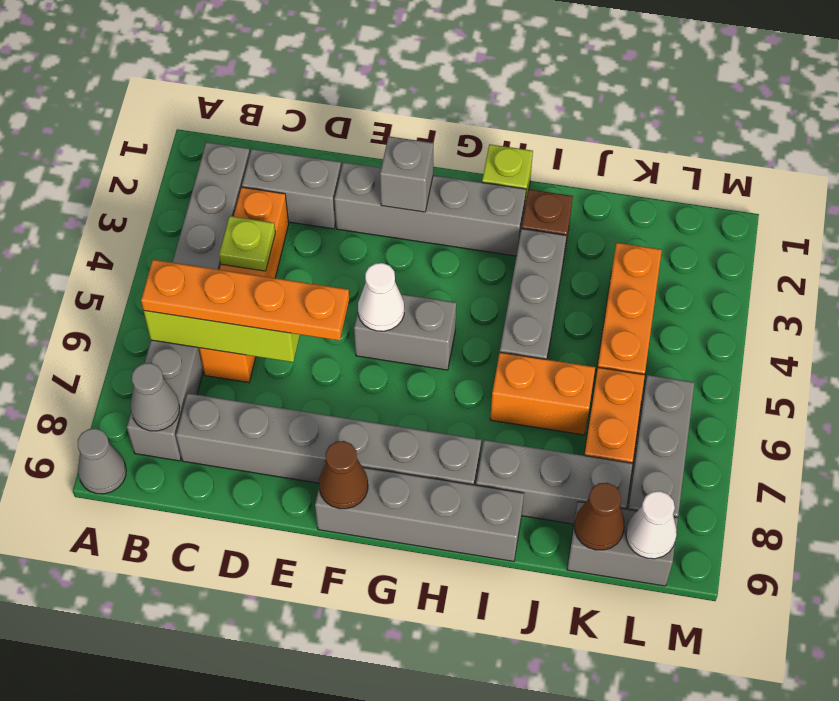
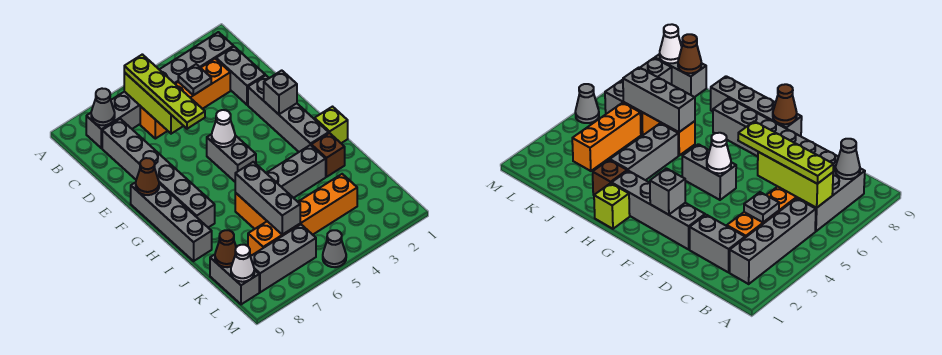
grey cone A9 level 1 -> grey cone M5 level 1
orange plate B6:E6 level 3 -> lime plate B6:E6 level 3
lime plate C4 level 2 -> grey plate C4 level 2
grey brick I8:K8 level 1 -> grey brick I6:K6 level 2

